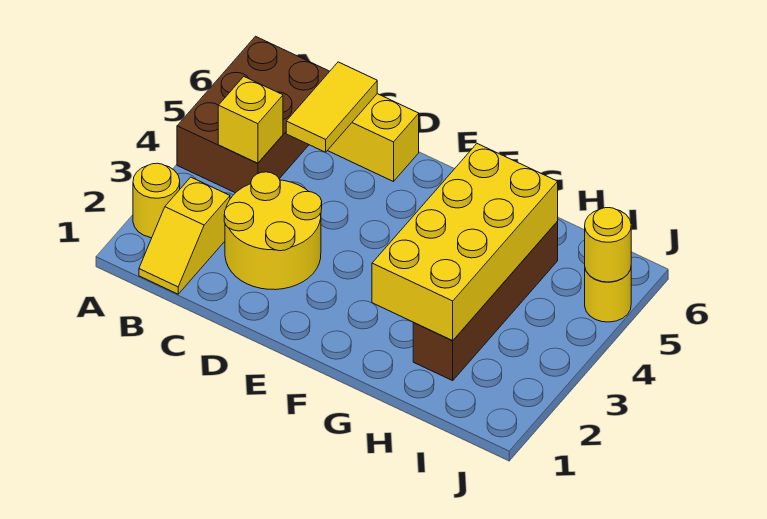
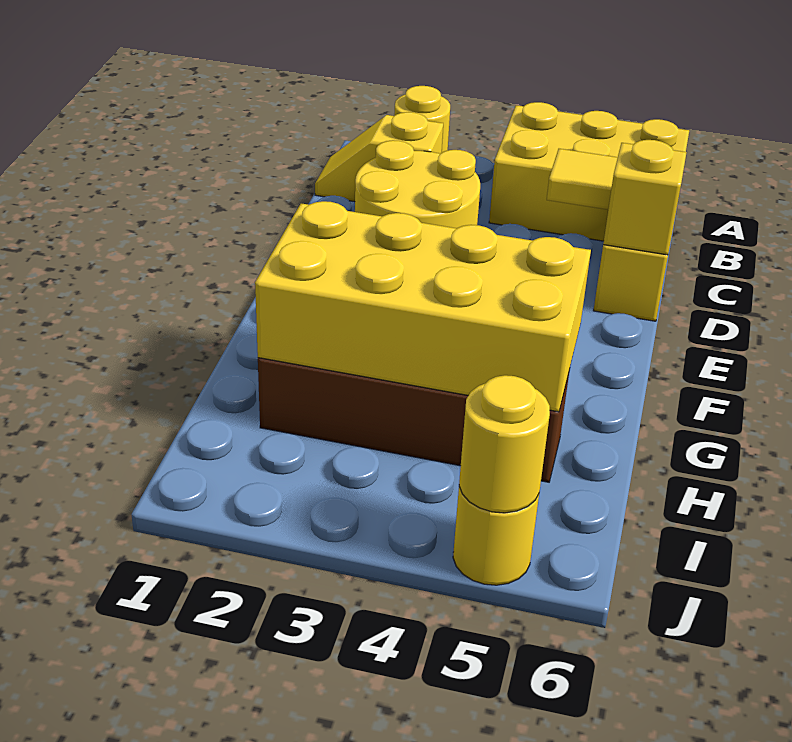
brown brick A4:B6 level 1 -> yellow brick A4:B6 level 1
yellow brick B4 level 2 -> yellow brick D6 level 2

